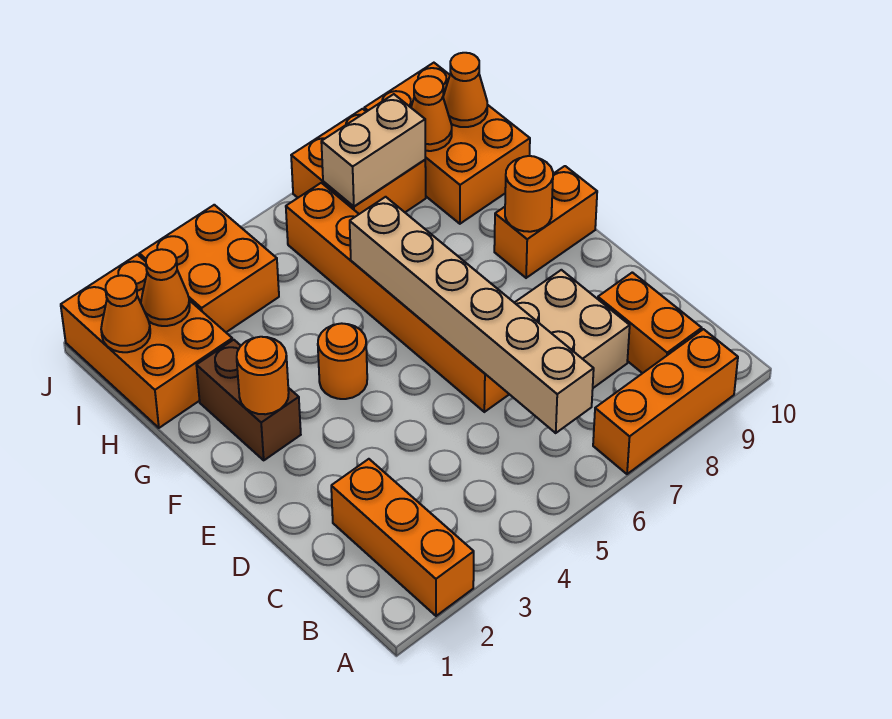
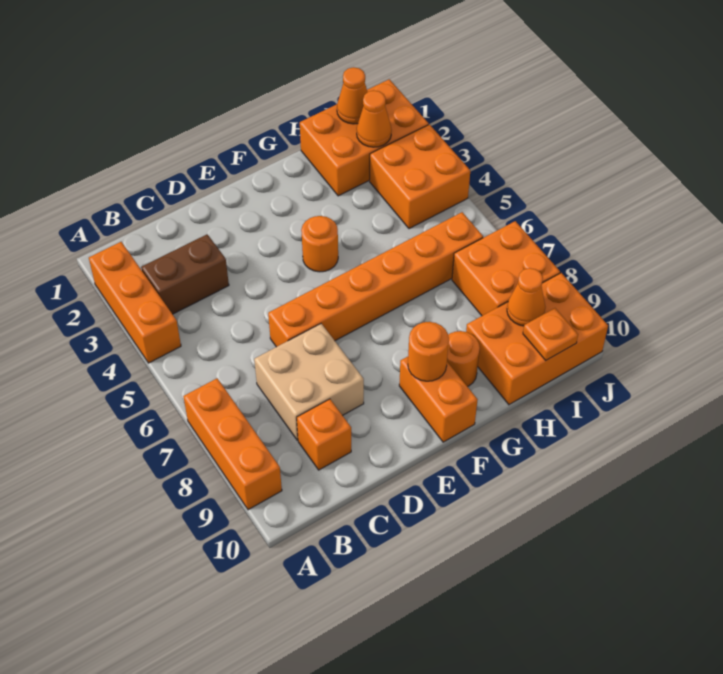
orange brick A2:C2 level 1 -> orange brick A2:A4 level 1
tan brick B6:G6 level 2 -> none
orange brick B9:C9 level 1 -> orange brick C9 level 1
brown brick F2:G2 level 1 -> brown brick B3:C3 level 1
orange round brick F2 level 2 -> orange round brick G9 level 1
tan brick I7:I8 level 2 -> none
orange cone I10 level 2 -> orange plate I10 level 2

